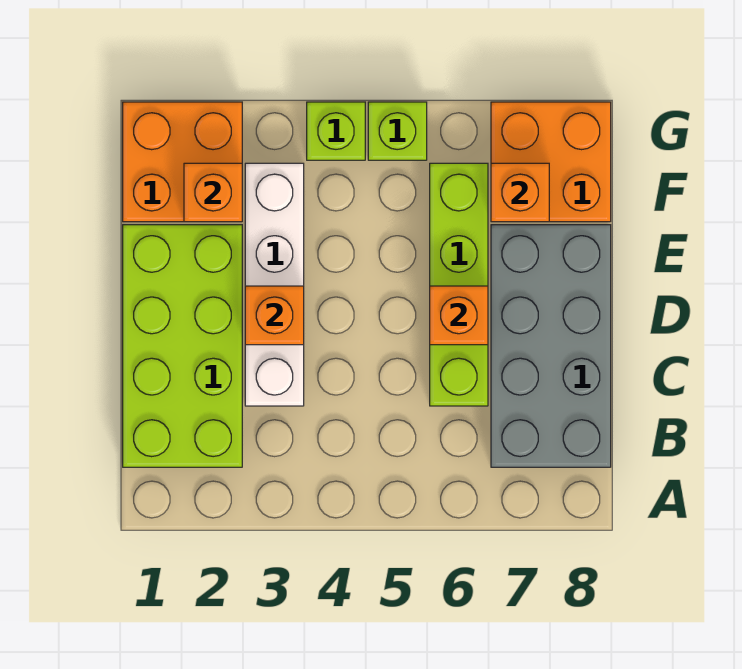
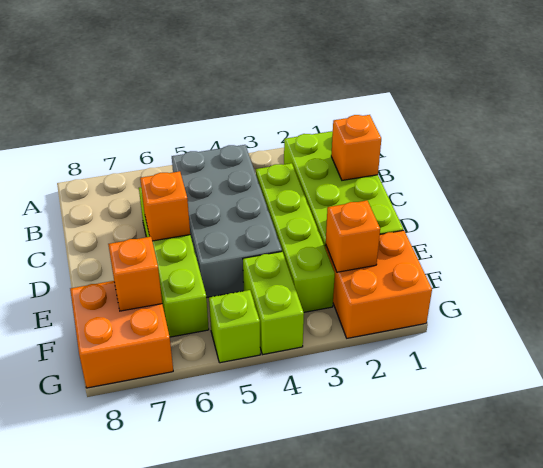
grey brick B7:E8 level 1 -> grey brick B4:E5 level 1
white brick C3:F3 level 1 -> lime brick C3:F3 level 1
orange brick D3 level 2 -> orange brick C1 level 2
lime brick G4 level 1 -> lime brick F4:G4 level 1

